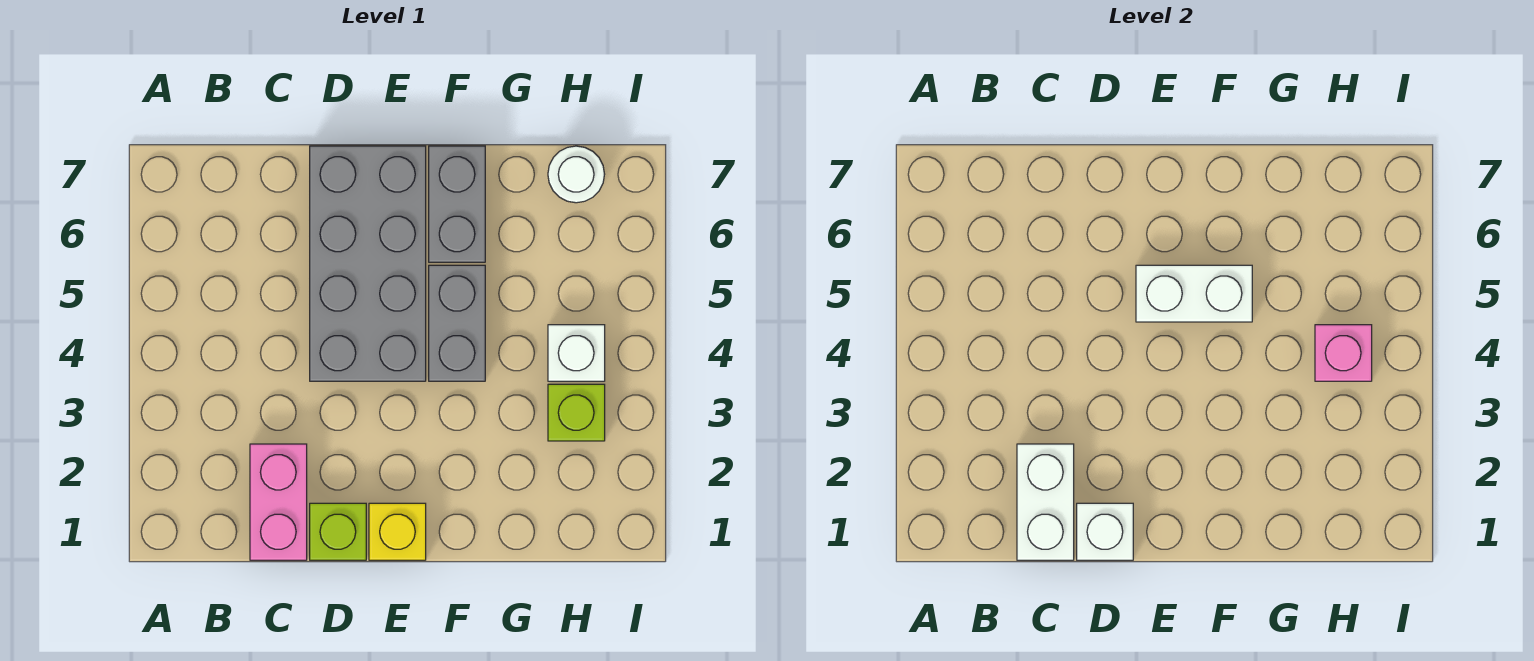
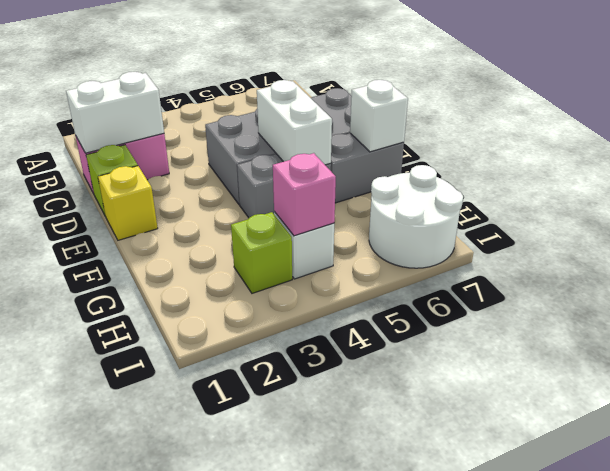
white brick D1 level 2 -> white brick F7 level 2
white round brick H7 level 1 -> white round brick H6:I7 level 1

